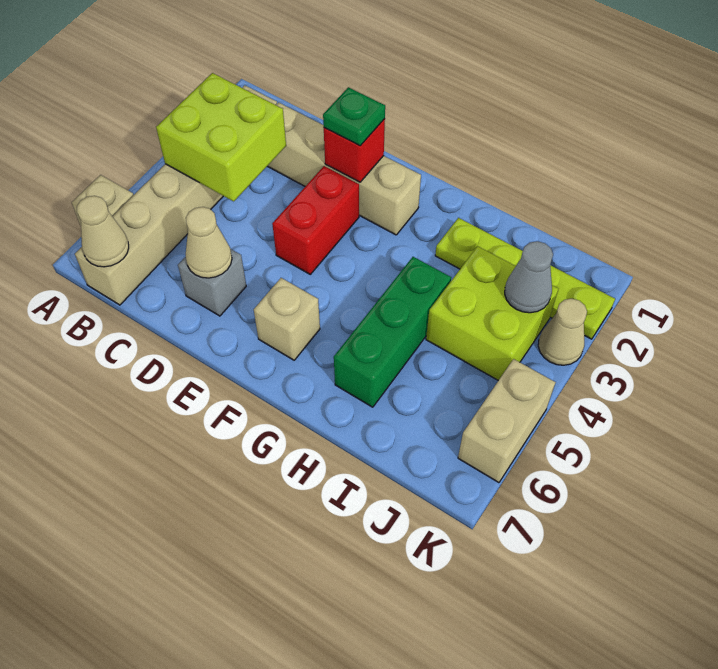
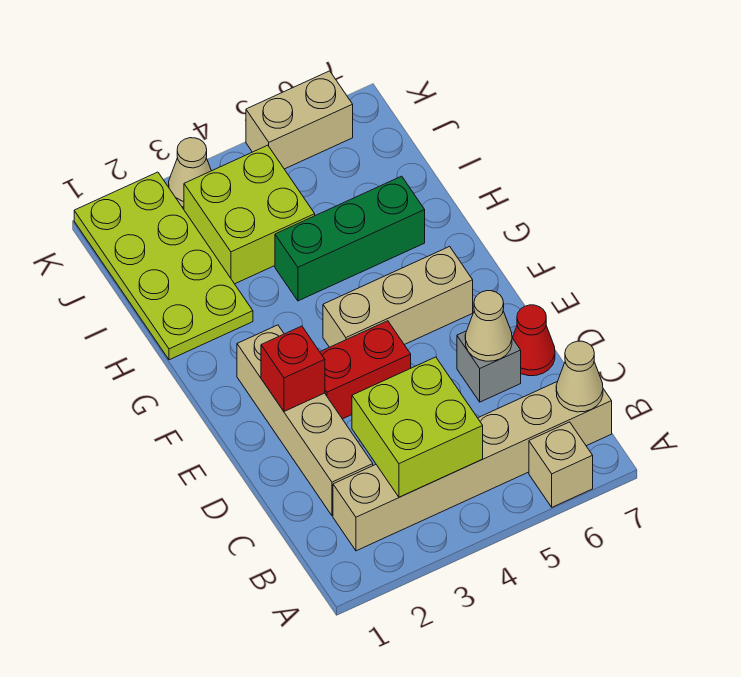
none -> red cone D7 level 1
green plate E2 level 3 -> none
tan brick F6 level 1 -> tan brick F4:F6 level 1
lime plate H2:K2 level 1 -> lime plate H1:K2 level 1
grey cone J3 level 2 -> none

